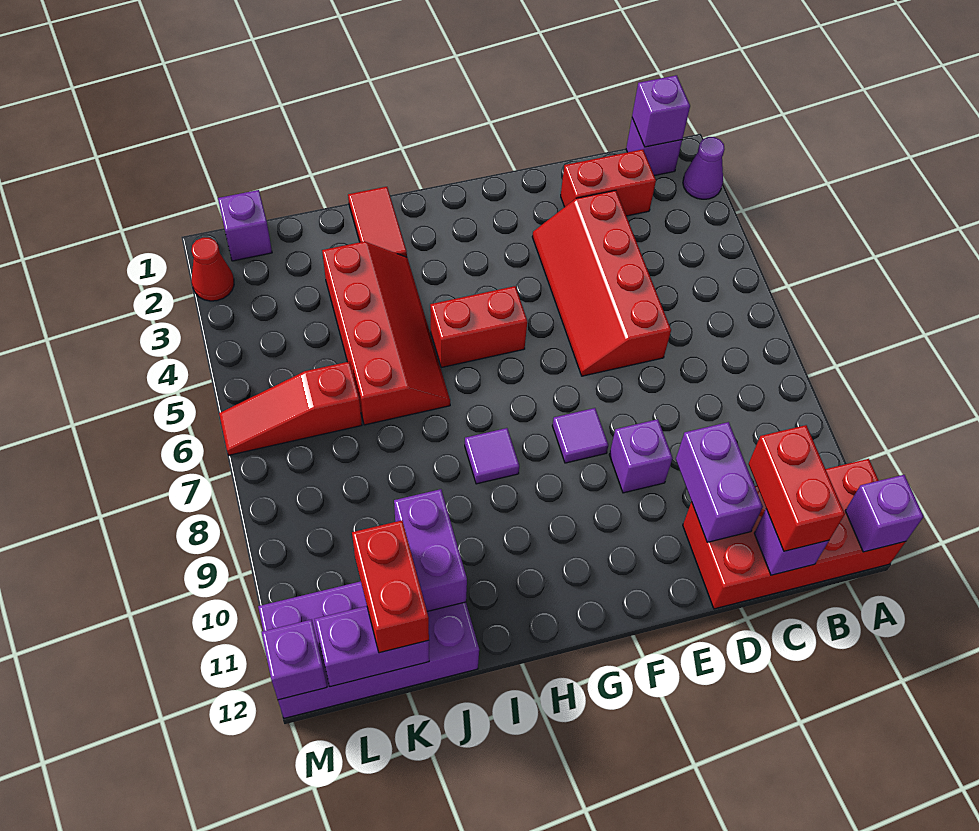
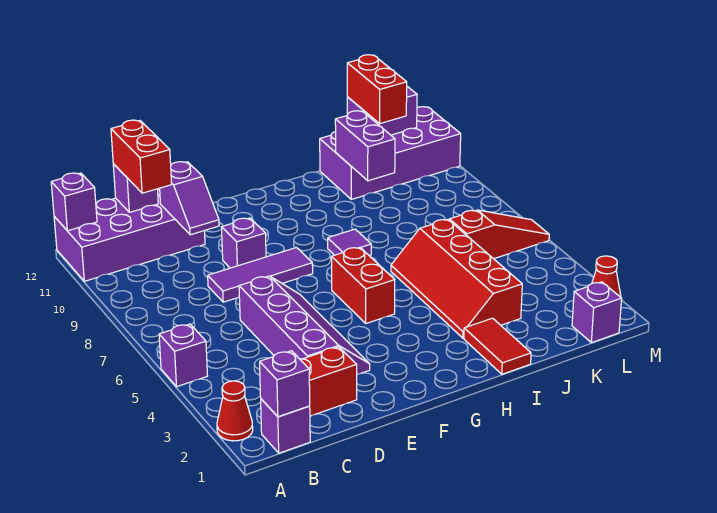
purple cone A2 level 1 -> red cone A2 level 1
red brick A11:D12 level 1 -> purple brick A11:D12 level 1
red slope D3:E6 level 1 top D -> purple slope D3:E6 level 1 top D
purple brick D10:D11 level 2 -> purple slope D10:D11 level 2 top 11
purple tile F8 level 1 -> purple tile D8:F8 level 1
red brick G5:H5 level 1 -> red brick G5:G6 level 1
purple brick M12 level 2 -> purple brick A5 level 1

